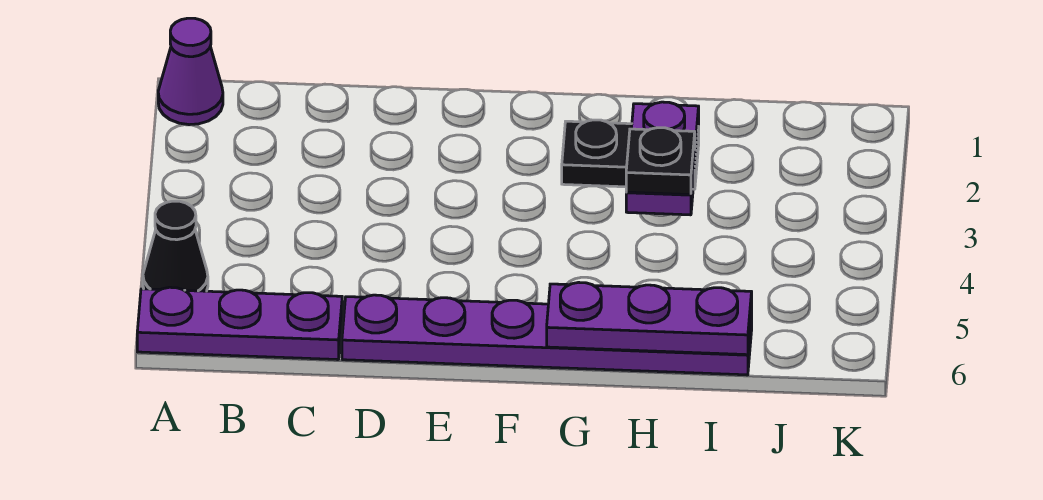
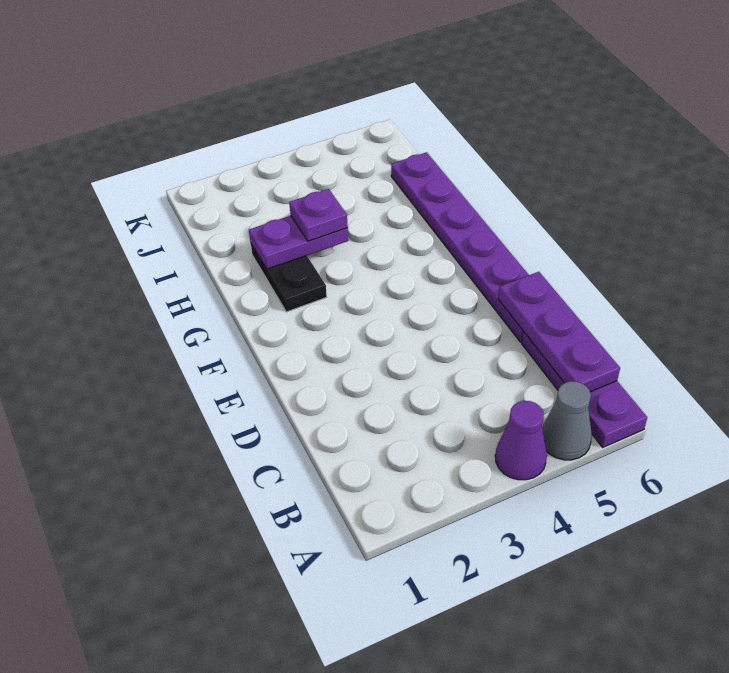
purple cone A1 level 1 -> purple cone A4 level 1
black cone A5 level 1 -> grey cone A5 level 1
purple plate G6:I6 level 2 -> purple plate B6:D6 level 2
black plate H3 level 3 -> purple plate H3 level 3

